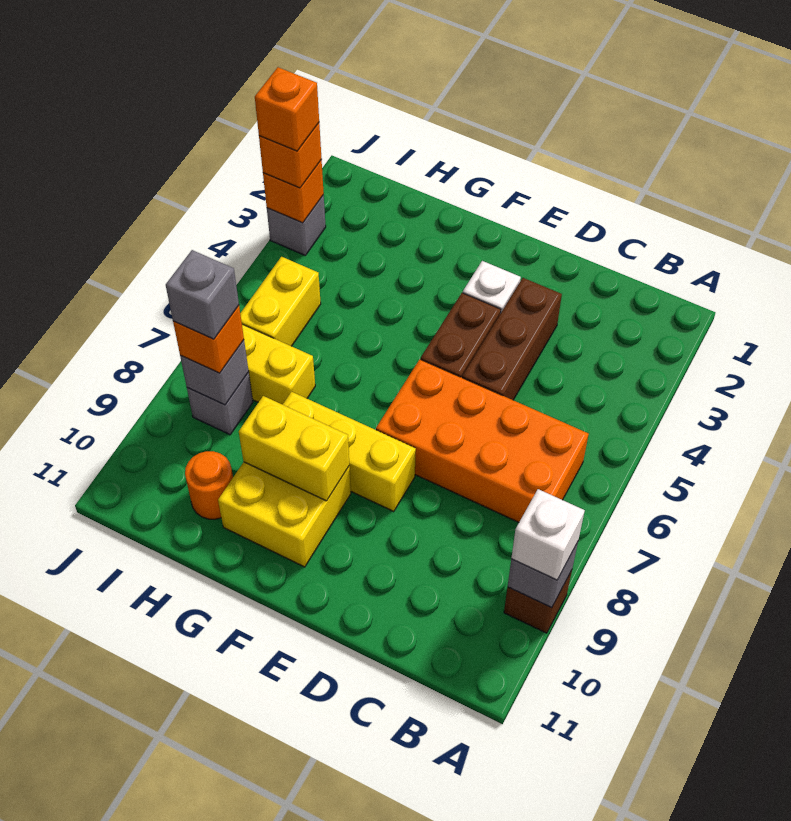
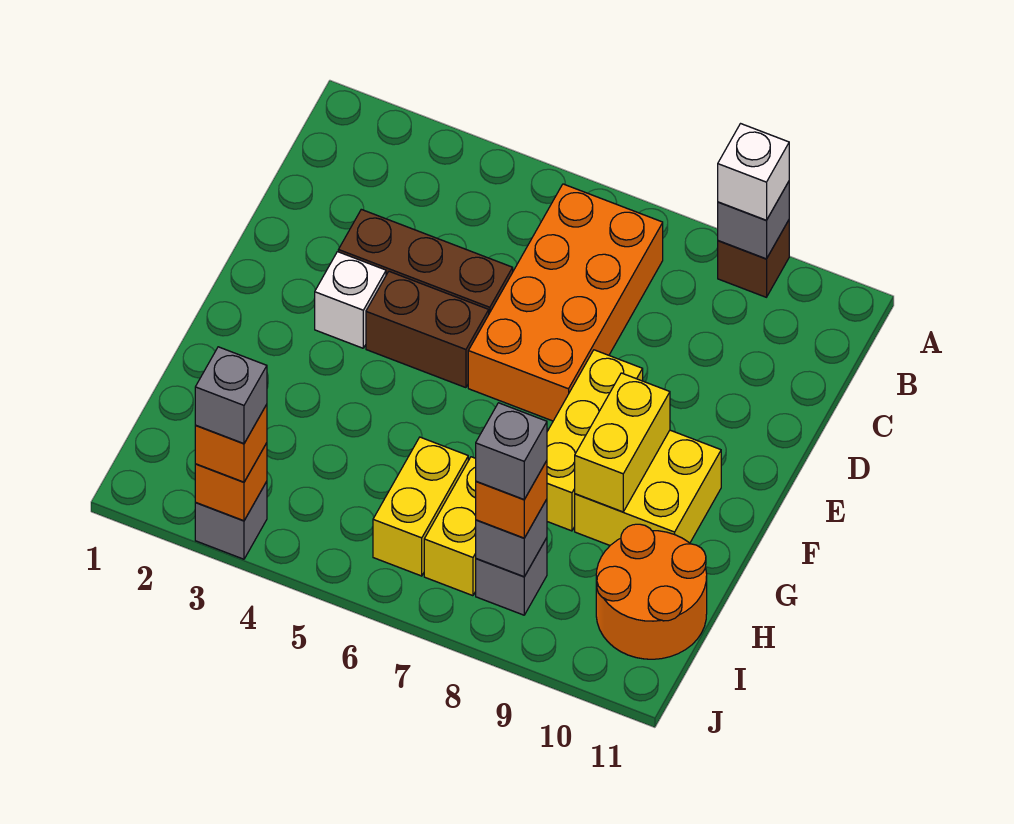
orange round brick H10 level 1 -> orange round brick H10:I11 level 1
yellow brick I5:I6 level 1 -> yellow brick H6:I6 level 1
orange brick J3 level 4 -> grey brick J3 level 4

